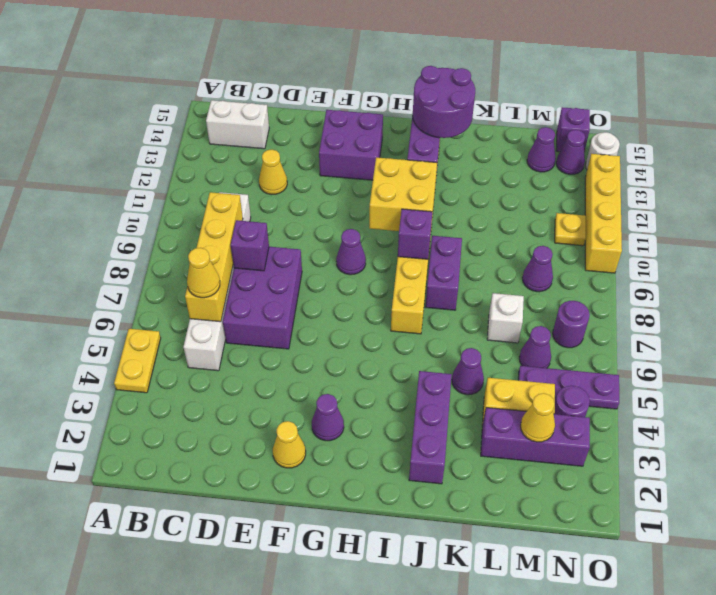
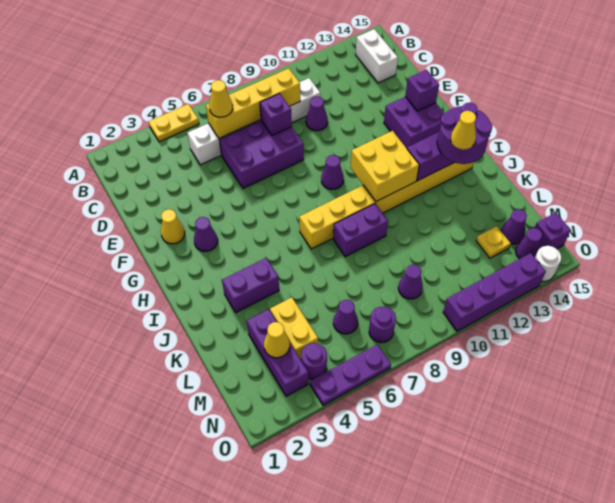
yellow cone D12 level 1 -> yellow cone J13 level 4
purple brick I9 level 2 -> purple brick F14 level 2
purple brick J2:J4 level 1 -> purple brick J3:J4 level 1
purple cone K5 level 1 -> purple cone D10 level 1
white brick L7 level 1 -> none
purple plate M5:O5 level 1 -> purple plate O4:O6 level 1
yellow plate N11 level 1 -> yellow plate M13 level 1
yellow brick O10:O13 level 1 -> purple brick O10:O13 level 1

